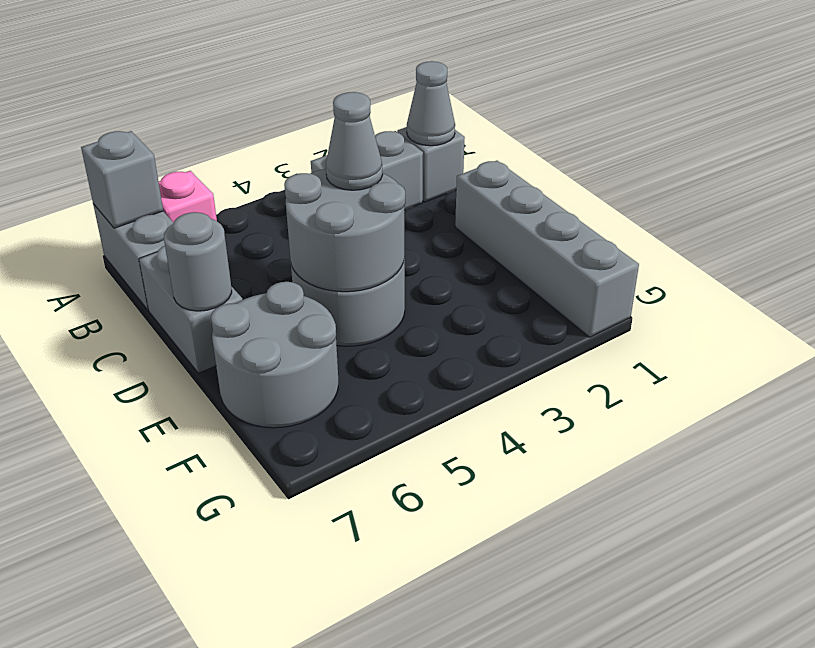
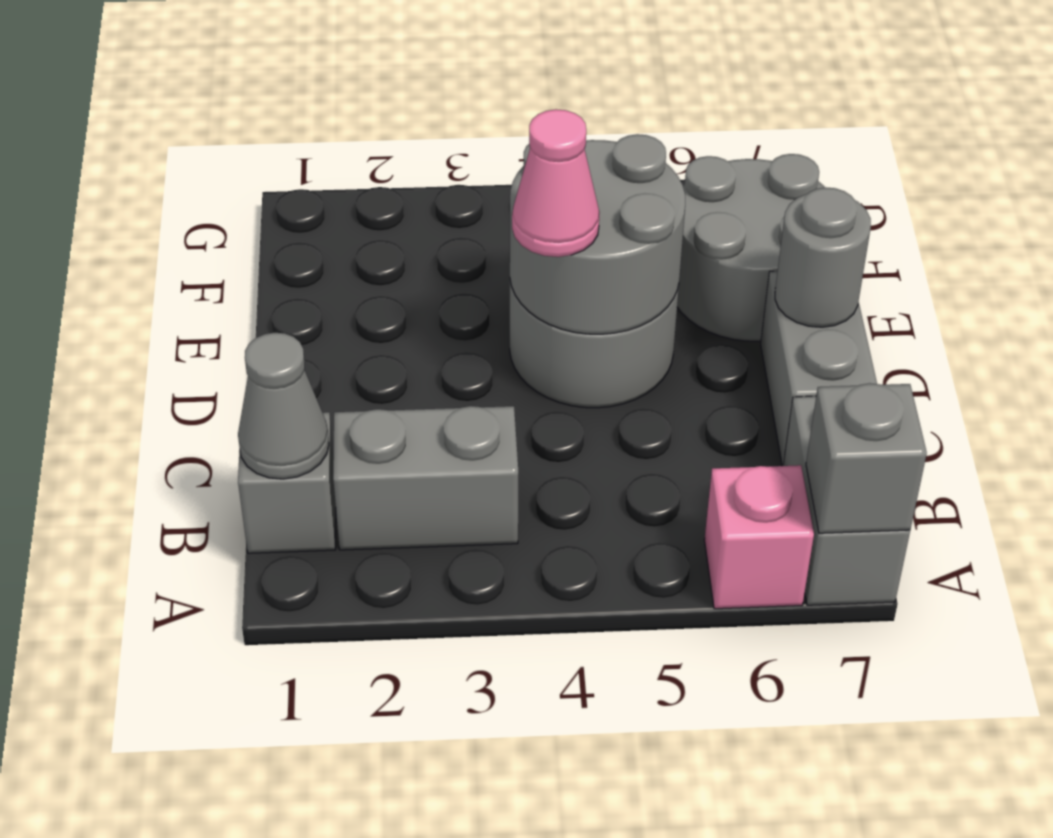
grey brick D1:G1 level 1 -> none
grey cone D4 level 3 -> pink cone D4 level 3

